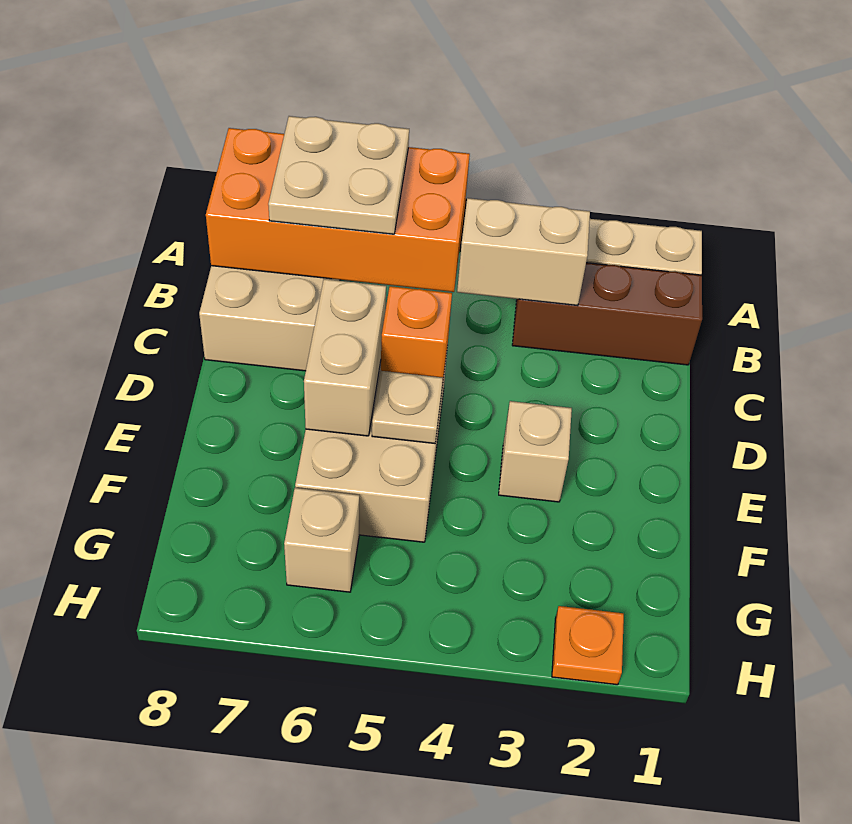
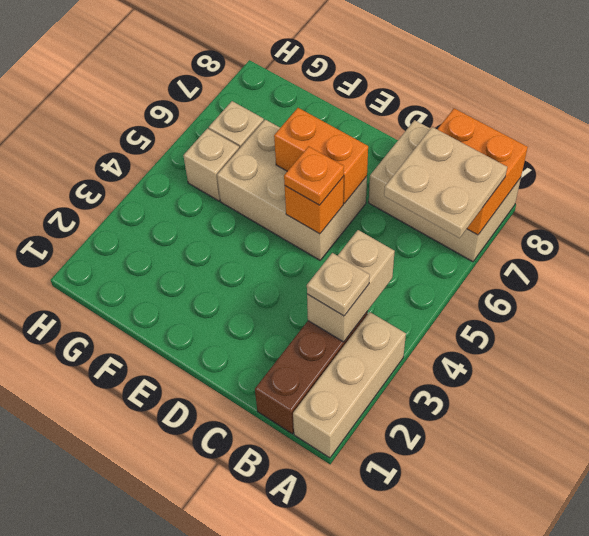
orange brick A5:B8 level 2 -> orange brick A7:B8 level 2
tan brick D6:E6 level 2 -> orange brick D6:E6 level 2
tan brick E3 level 1 -> tan brick G5 level 1
tan plate E5 level 2 -> tan plate B3 level 3
orange plate H2 level 1 -> orange plate D5 level 3

